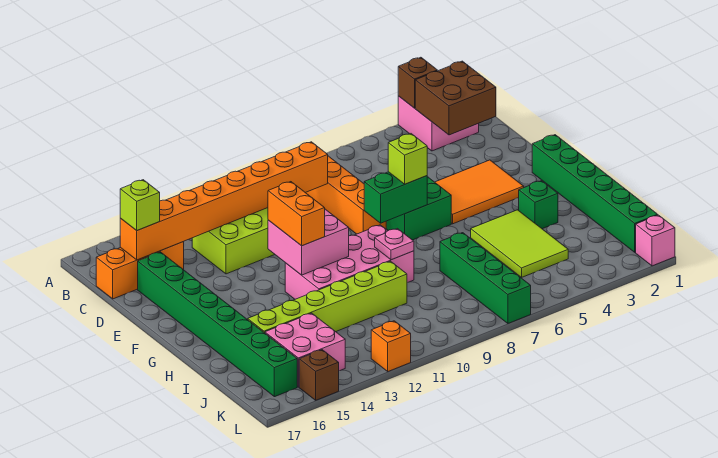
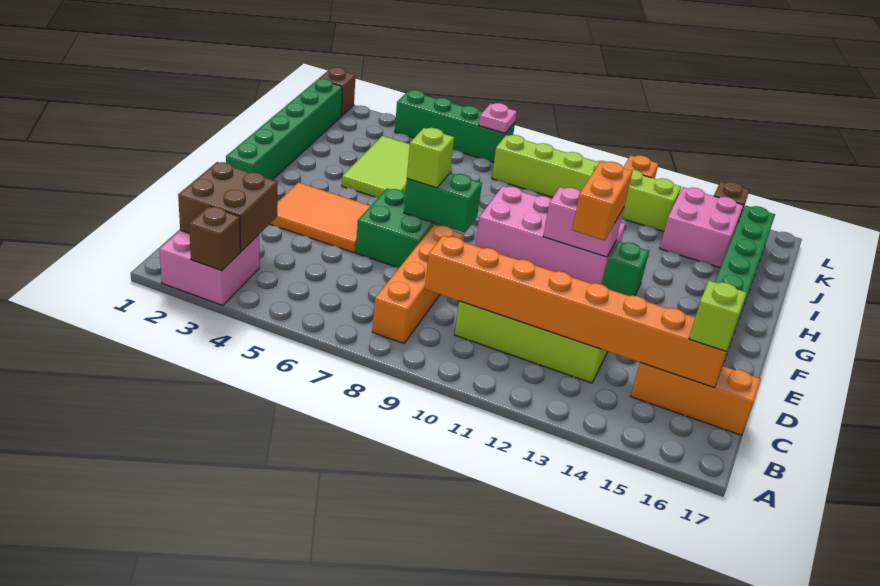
pink brick F11:G12 level 2 -> pink brick G11:G12 level 2
green brick H3 level 1 -> green brick G13 level 1
pink plate H9 level 2 -> pink plate L7 level 2
green brick I7:L7 level 1 -> green brick L4:L7 level 1
lime brick I10:I15 level 1 -> lime brick K8:K13 level 1
pink brick L1 level 1 -> brown brick L1 level 1

